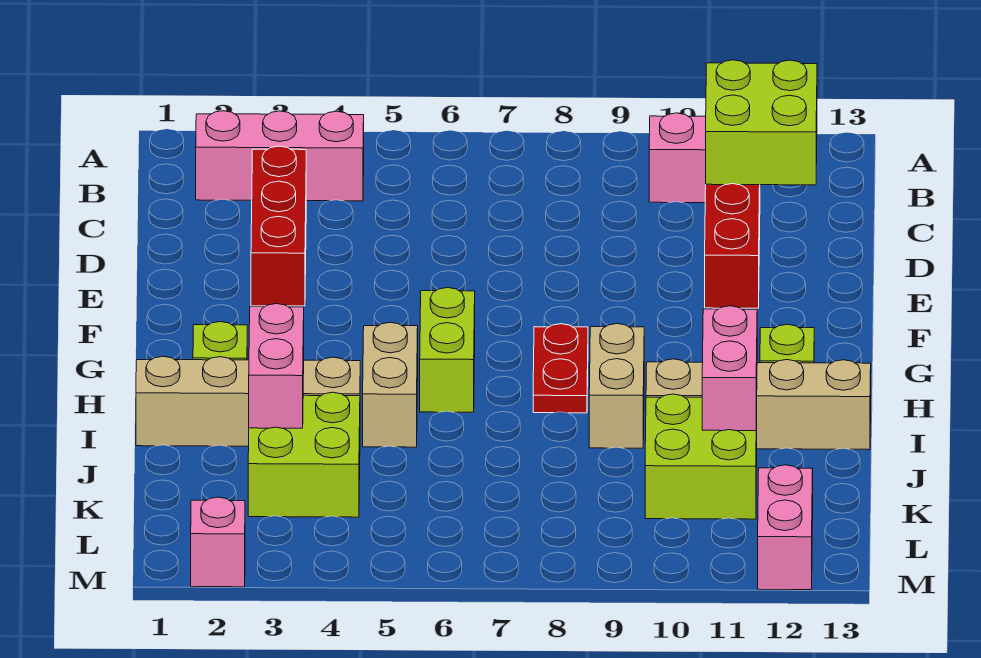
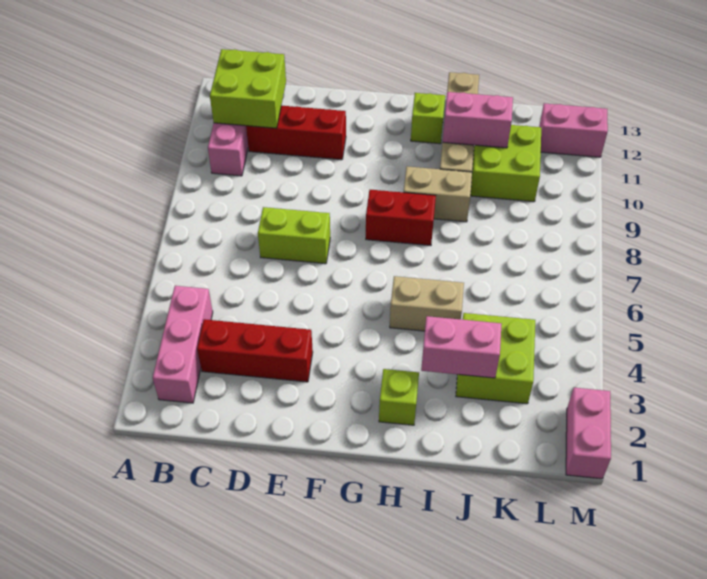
lime brick G6:H6 level 1 -> lime brick D7:E7 level 1
red plate G8:H8 level 1 -> red brick G8:H8 level 1
tan brick I1:I4 level 1 -> none
pink brick M2 level 1 -> pink brick M1:M2 level 1

